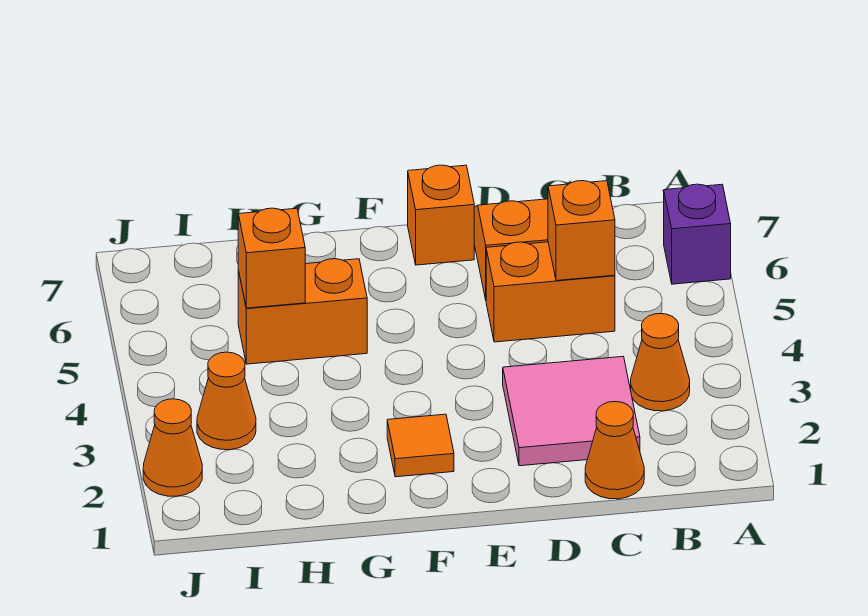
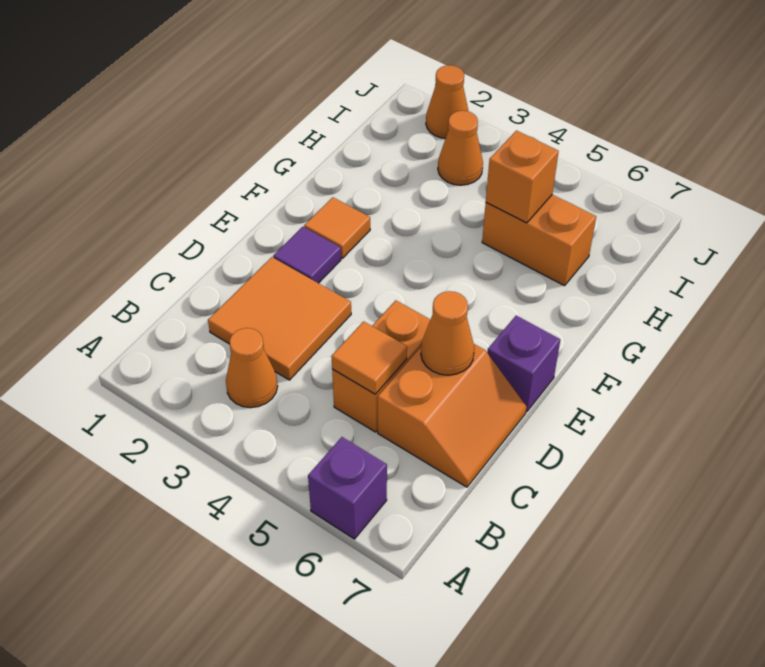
orange cone C1 level 1 -> orange cone D6 level 2
pink tile C2:D3 level 1 -> orange tile C2:D3 level 1
orange brick C5 level 2 -> orange tile C5 level 2
none -> purple tile E2 level 1
orange brick E7 level 1 -> purple brick E7 level 1
orange brick G5:H5 level 1 -> orange brick H5:H6 level 1

